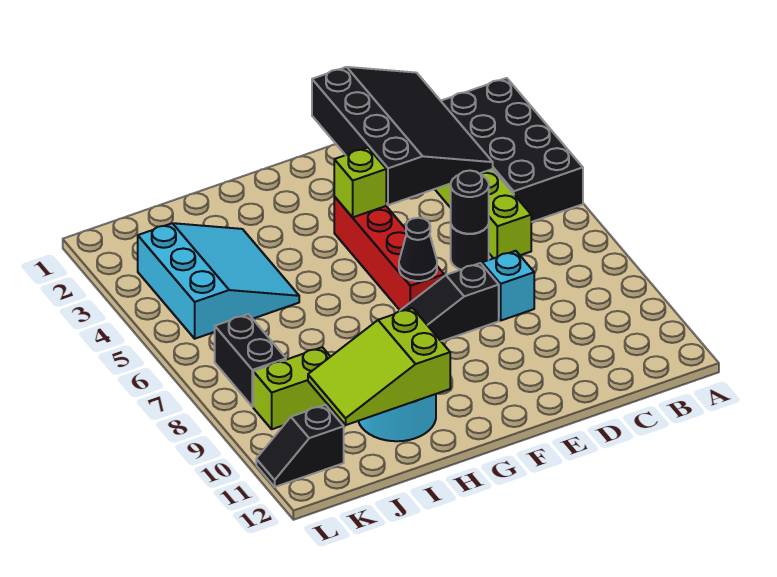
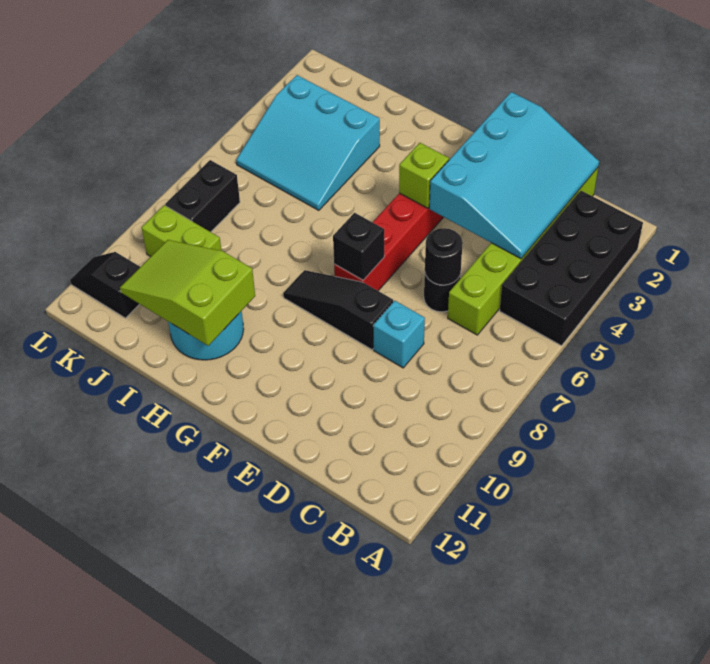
black slope C1:E4 level 2 top E -> cyan slope C1:E4 level 2 top E
black cone F7 level 2 -> black brick F7 level 2
cyan slope I3:K5 level 1 top K -> cyan slope I3:K5 level 1 top 3

